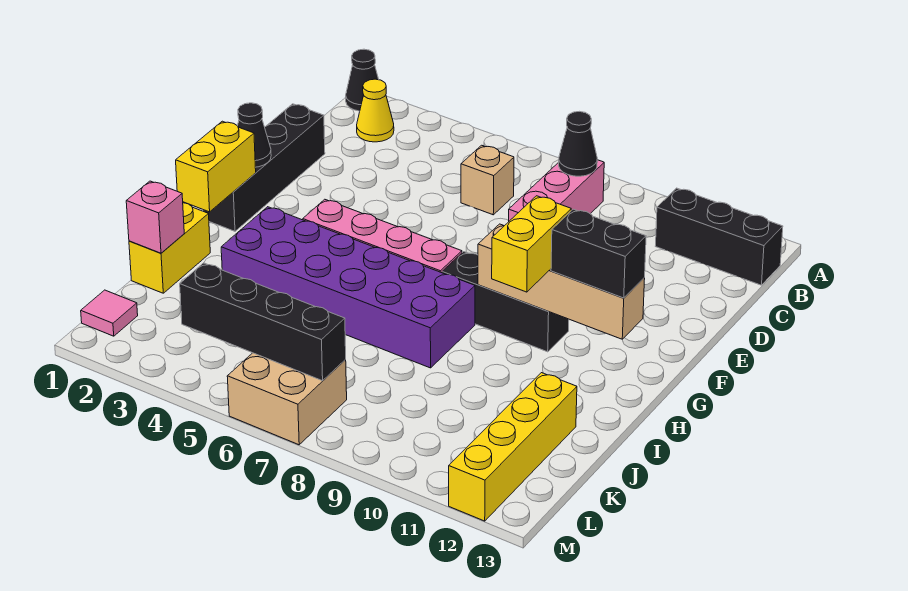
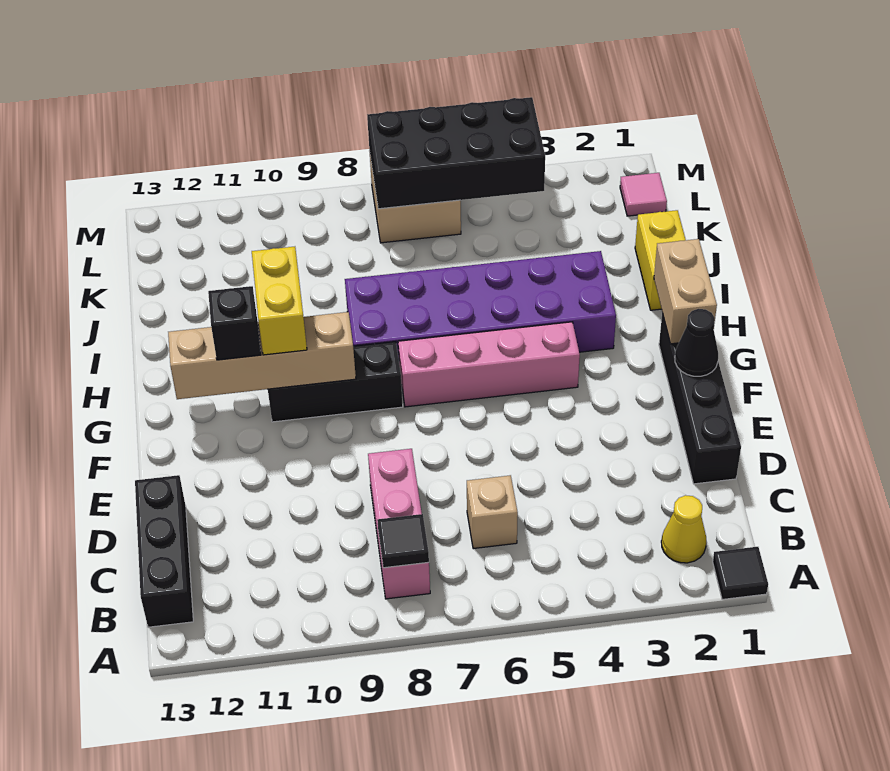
black cone A1 level 1 -> black tile A1 level 1
black cone B8 level 2 -> black tile B8 level 2
black brick B11:B13 level 1 -> black brick B13:D13 level 1
yellow brick G1:H1 level 2 -> tan brick G1:H1 level 2
black brick G11:G12 level 3 -> black brick G11 level 3
pink brick J1 level 2 -> none
yellow brick J12:M12 level 1 -> none
black brick L4:L7 level 2 -> black brick L4:M7 level 2

